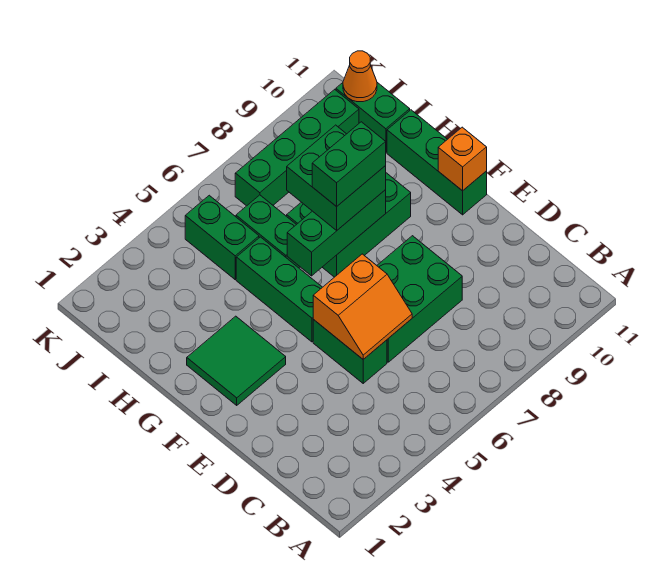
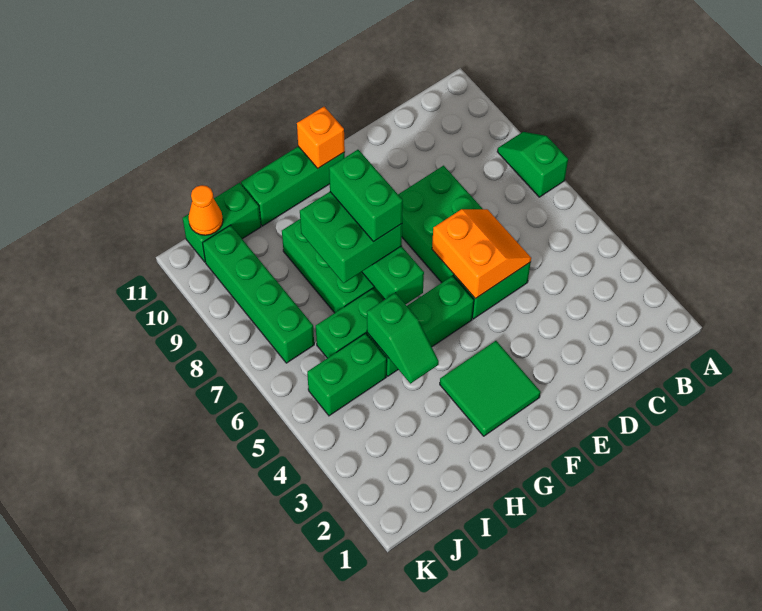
none -> green slope A7:A8 level 1 top 7
none -> green slope H4:H5 level 2 top 5

